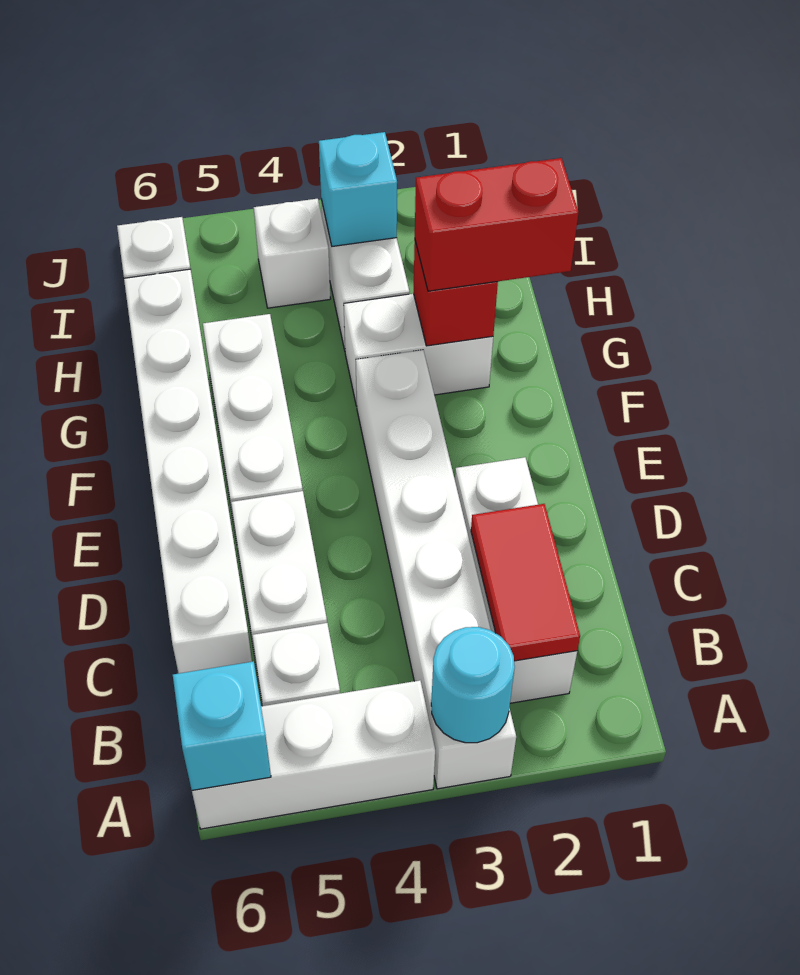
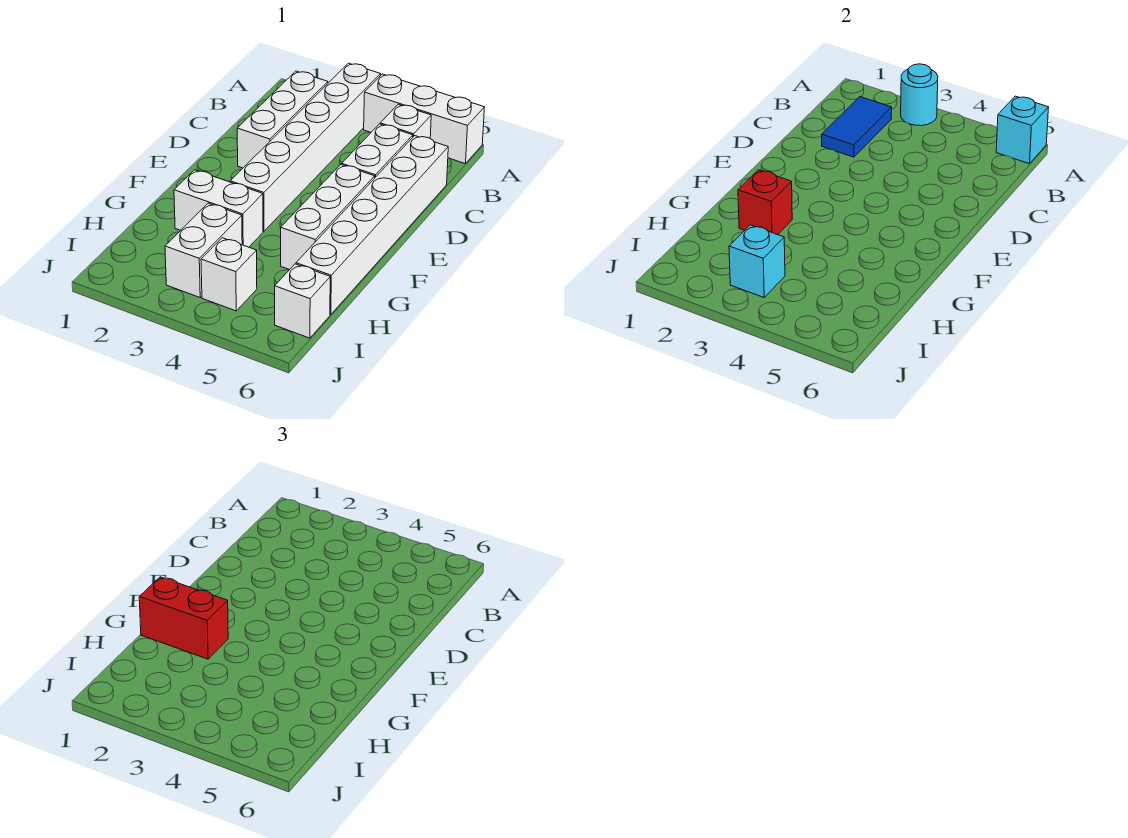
red tile B2:C2 level 2 -> blue tile B2:C2 level 2

